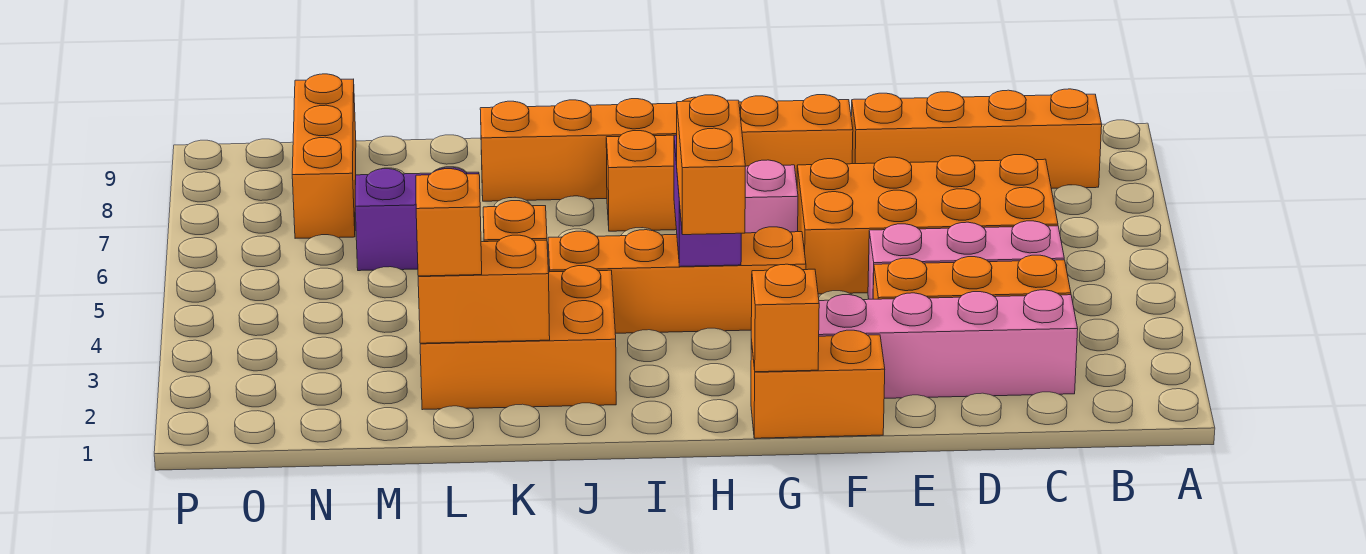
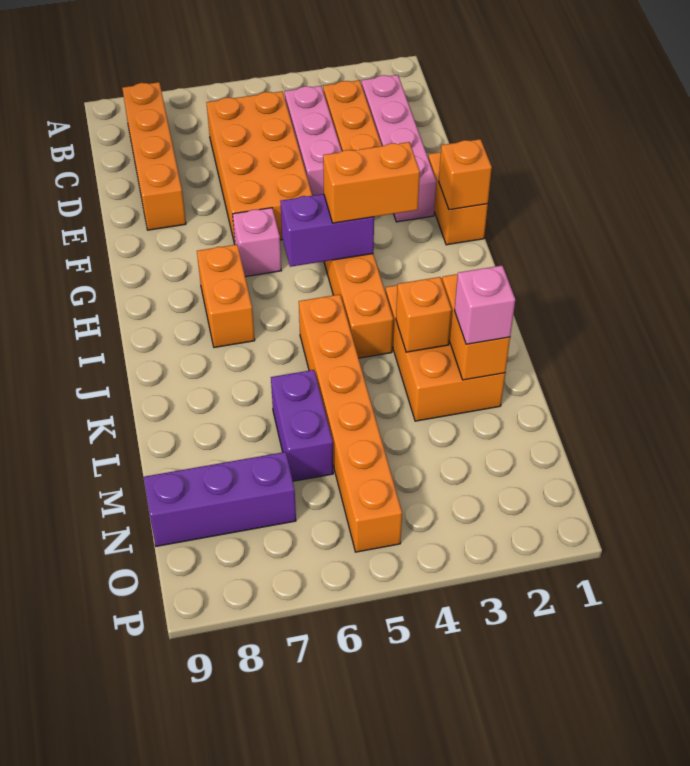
orange brick F8:K8 level 1 -> orange brick J5:O5 level 1
orange brick L2 level 3 -> pink brick L2 level 3
orange brick N7:N9 level 1 -> purple brick N7:N9 level 1

